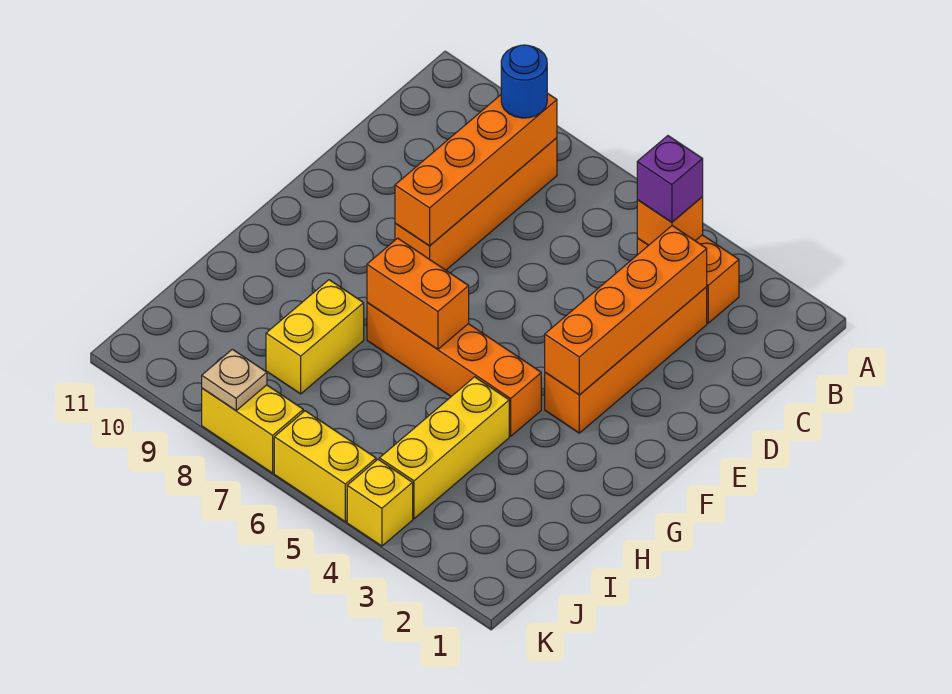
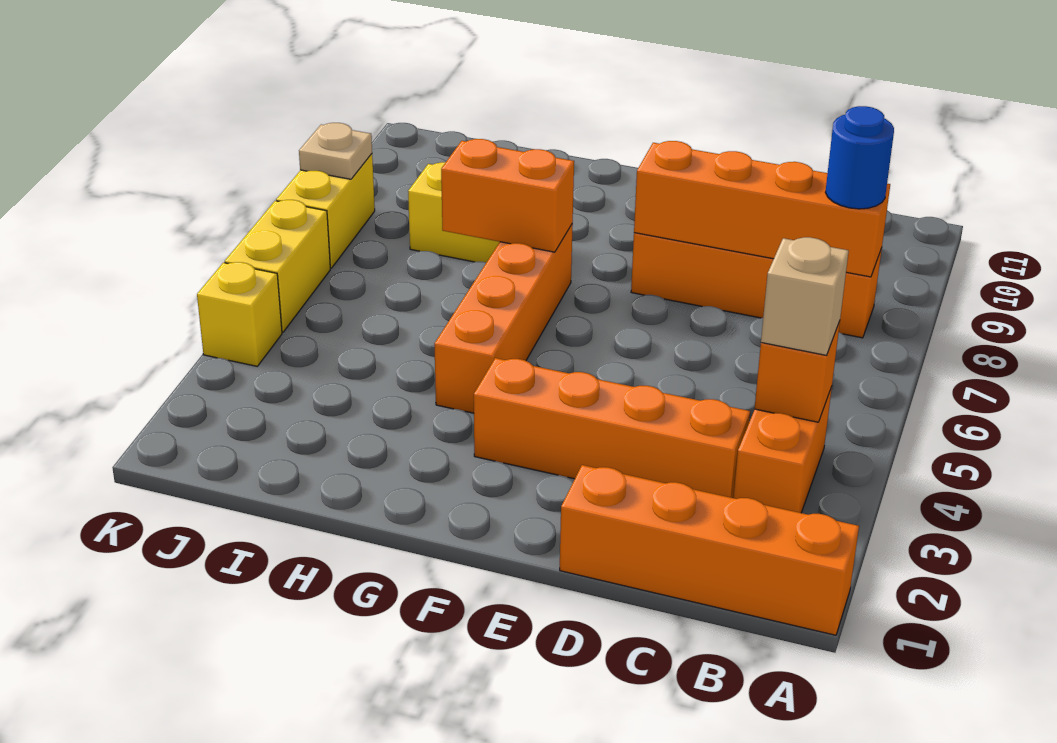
purple brick B4 level 3 -> tan brick B4 level 3
orange brick C3:F3 level 2 -> orange brick A1:D1 level 1
orange brick G6:G7 level 2 -> orange brick G7:H7 level 2
yellow brick H4:J4 level 1 -> none

